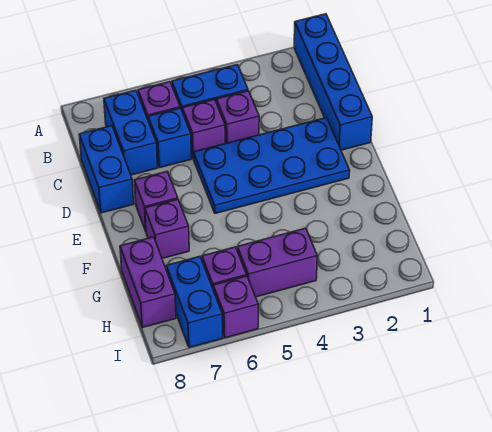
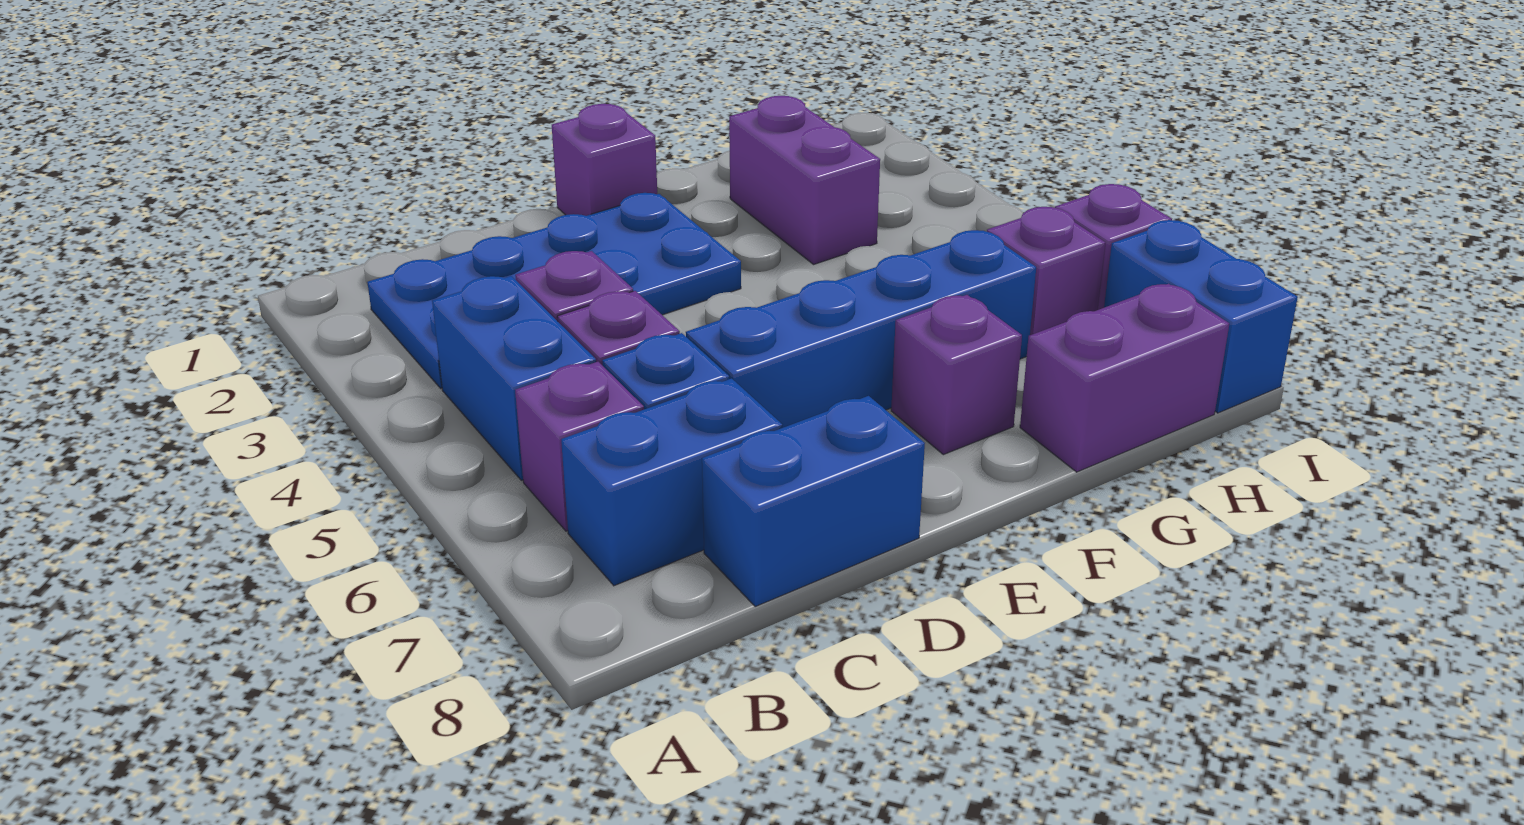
blue brick A1:D1 level 1 -> blue brick D6:G6 level 1
blue plate D2:E5 level 1 -> blue plate B2:E3 level 1
purple brick E7 level 1 -> purple brick E1 level 1
purple brick H4:H5 level 1 -> purple brick G2:G3 level 1
blue brick H7:I7 level 1 -> blue brick I7:I8 level 1

